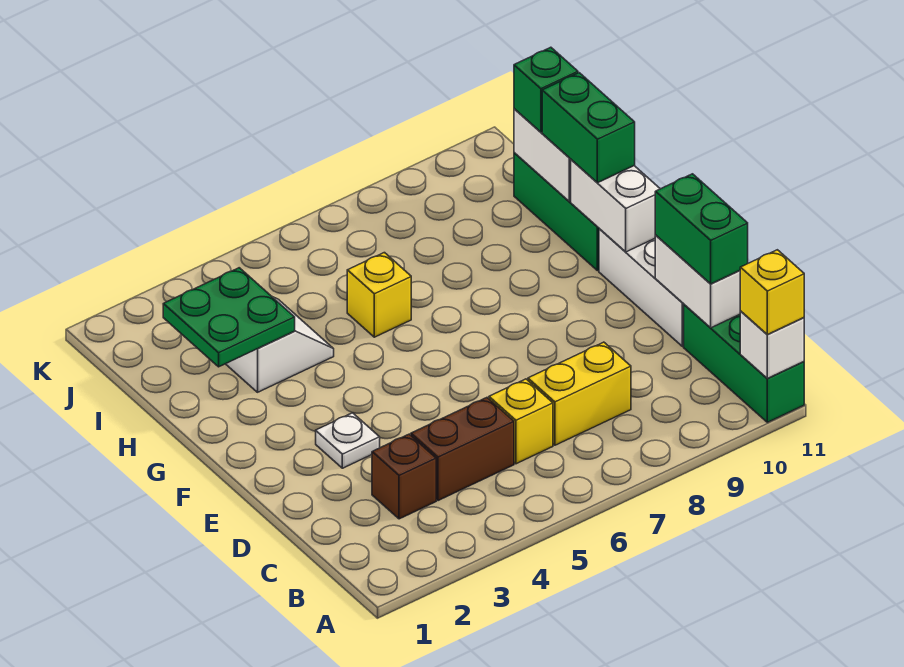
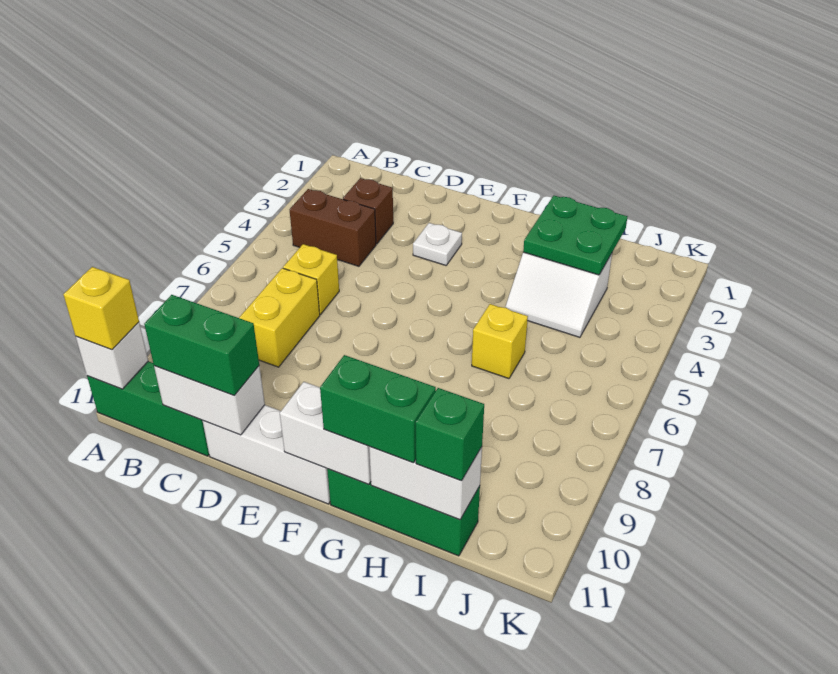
brown brick C4:C5 level 1 -> brown brick B4:C4 level 1

